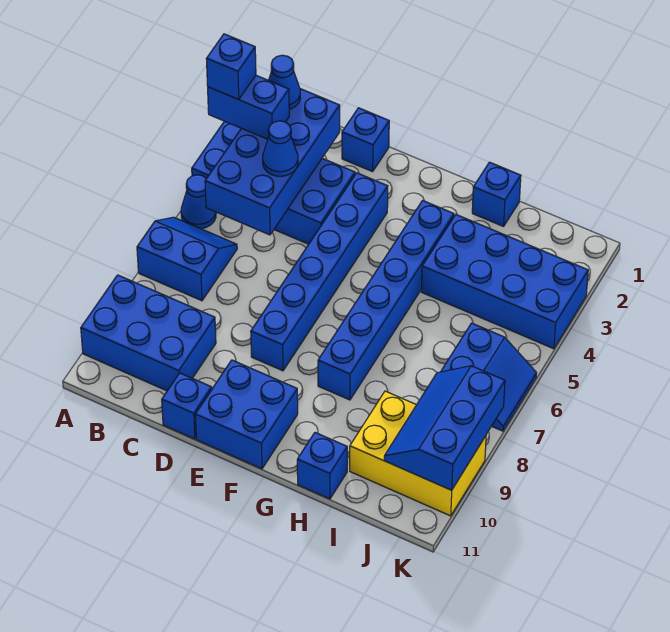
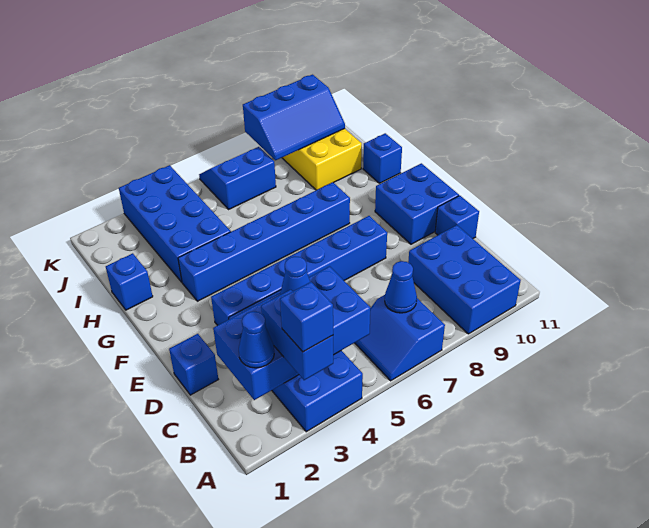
blue cone A5 level 1 -> blue cone B7 level 2

